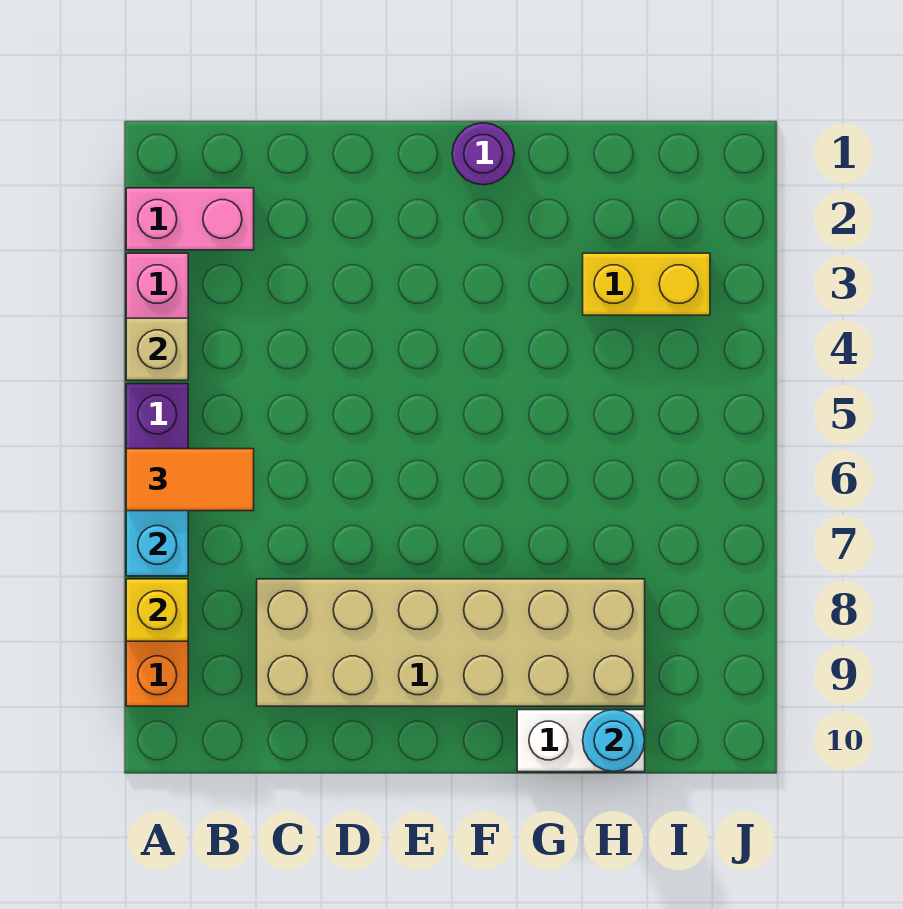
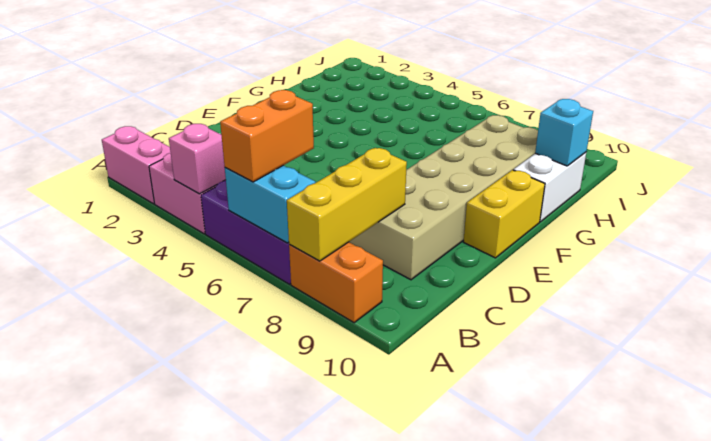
pink brick A2:B2 level 1 -> pink brick A1:A2 level 1
tan brick A4 level 2 -> pink brick A4 level 2
orange tile A6:B6 level 3 -> orange brick A6:B6 level 3
yellow brick A8 level 2 -> yellow brick A8:C8 level 2
purple round brick F1 level 1 -> none
yellow brick H3:I3 level 1 -> yellow brick E10:F10 level 1
cyan round brick H10 level 2 -> cyan brick H10 level 2

